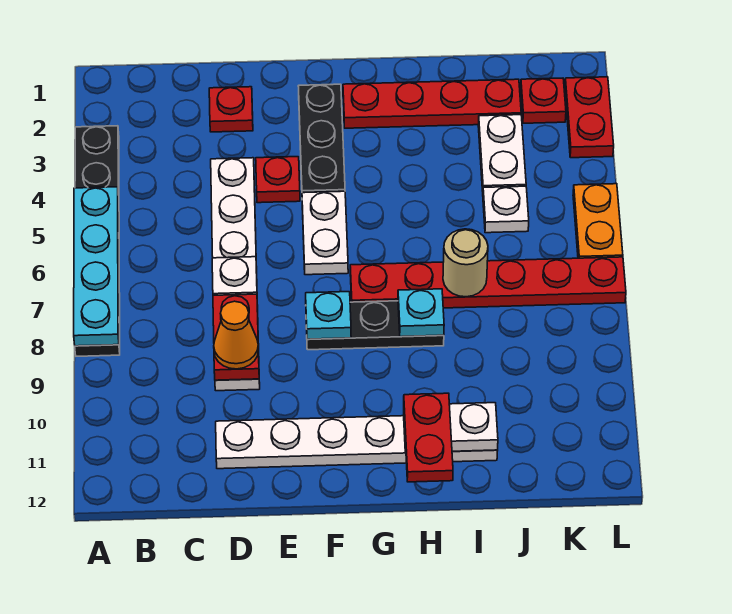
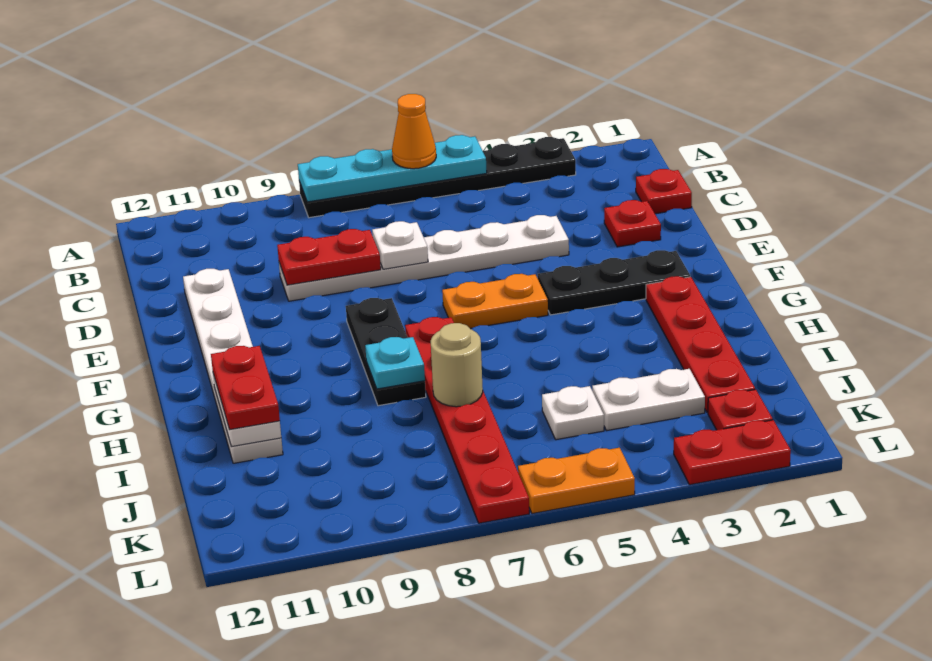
orange cone D9 level 3 -> orange cone A6 level 3
red plate E4 level 1 -> red plate C1 level 1
white plate F5:F6 level 1 -> orange plate F5:F6 level 1
cyan plate F8 level 2 -> none
red plate H11:H12 level 3 -> red plate H11:I11 level 3

